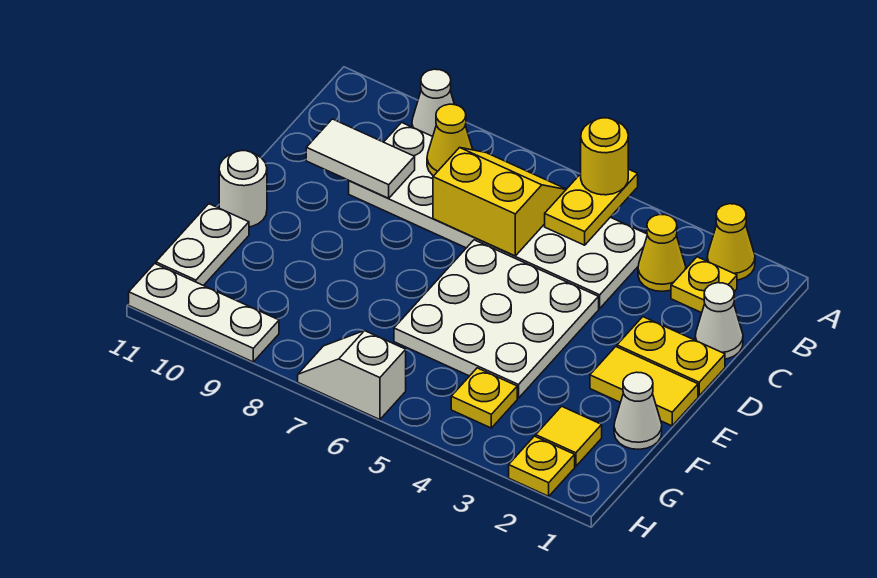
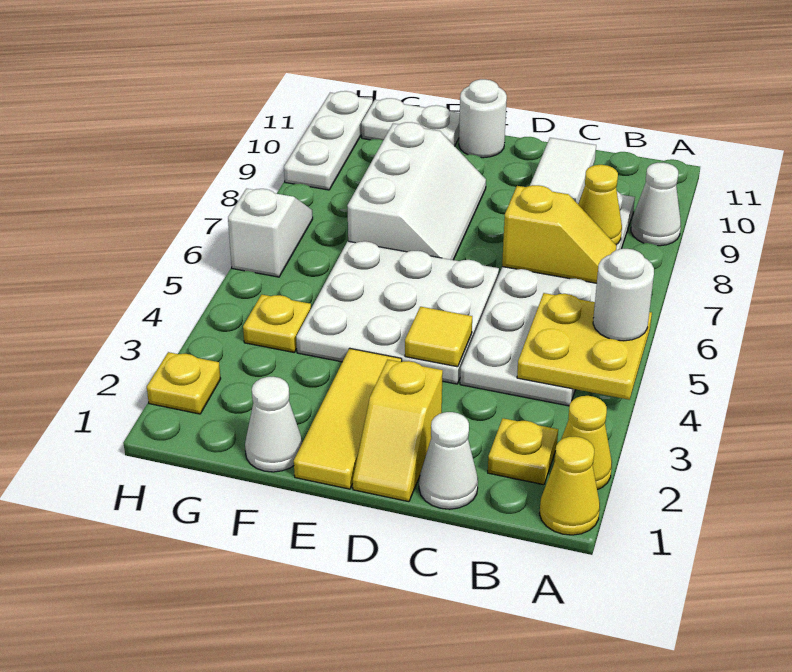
yellow plate A5:B5 level 2 -> yellow plate A4:B5 level 2
yellow round brick A5 level 3 -> white round brick A5 level 3
yellow cone B3 level 1 -> yellow cone A1 level 1
yellow slope B6:C7 level 2 top C -> yellow slope B7:C7 level 2 top C
yellow plate D1:D2 level 1 -> yellow slope D1:D2 level 1 top 2
yellow tile E1:E2 level 1 -> yellow tile E1:E3 level 1
none -> white slope E7:F9 level 1 top F
yellow tile G2 level 1 -> yellow tile D4 level 2

